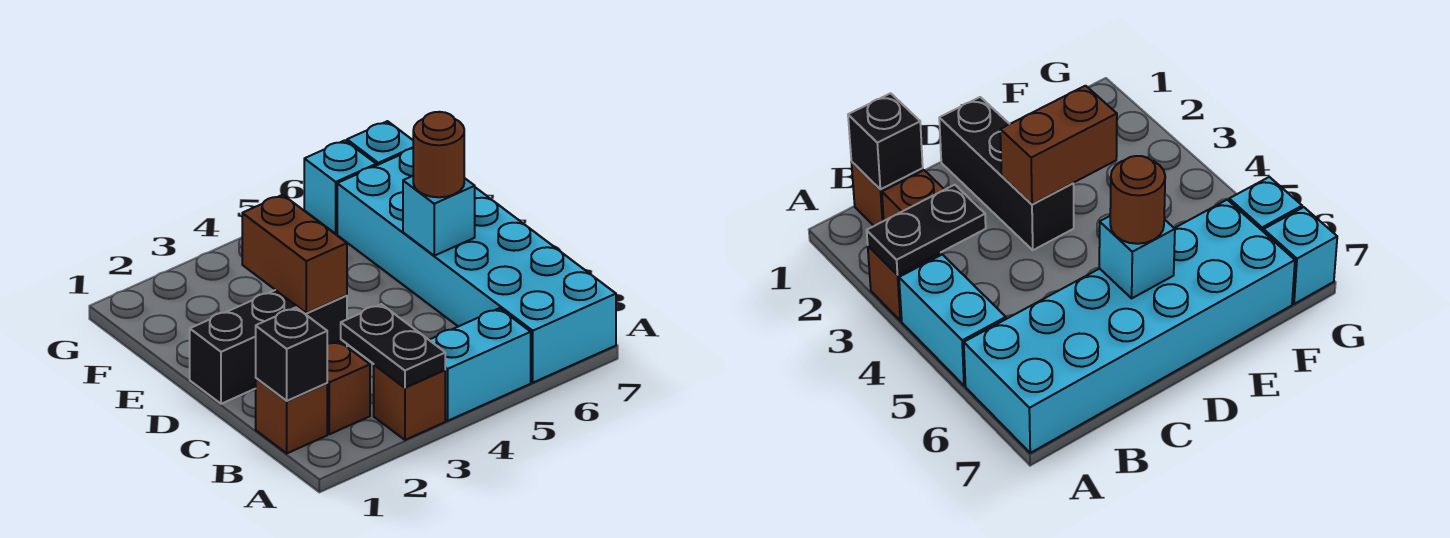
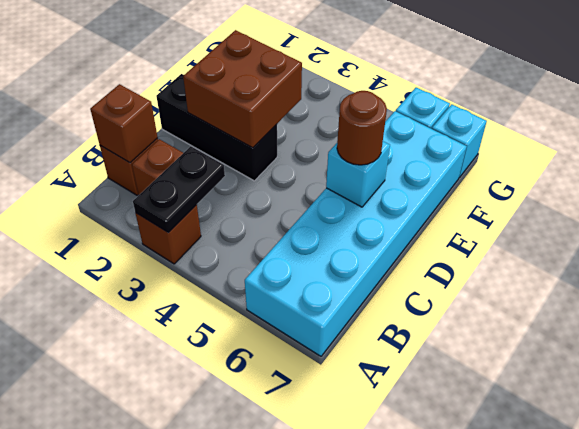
cyan brick A4:A5 level 1 -> none
black brick B1 level 2 -> brown brick B1 level 2
brown brick D3:E3 level 2 -> brown brick D2:E3 level 2

